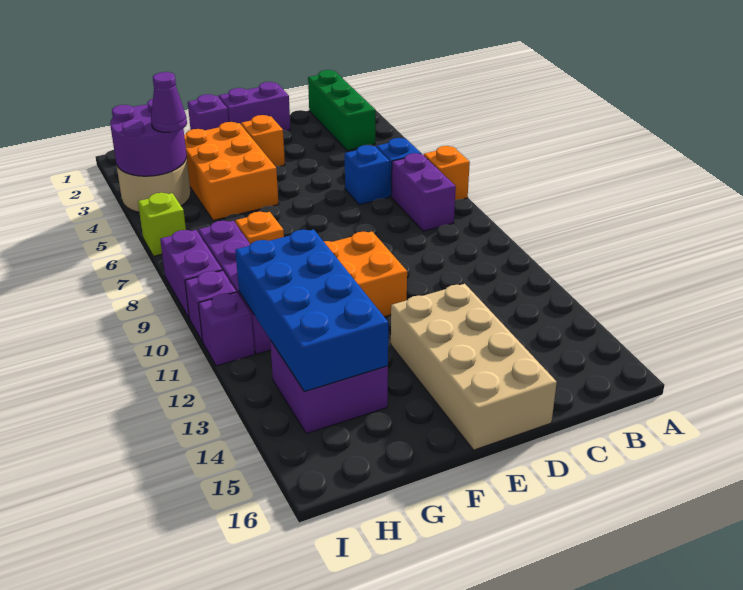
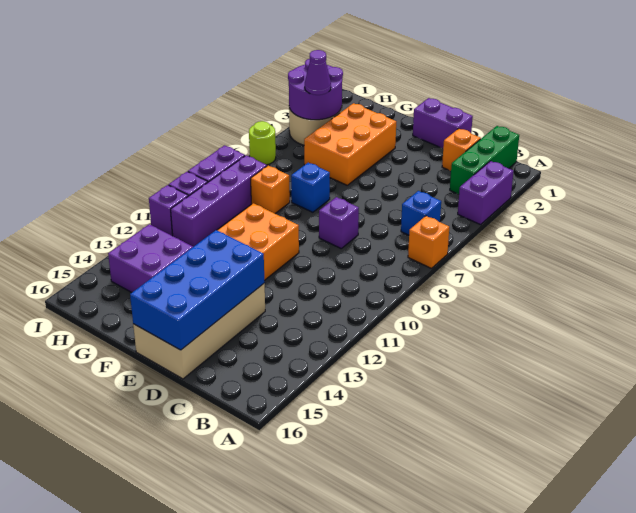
purple brick B7:B8 level 1 -> purple brick A3:A4 level 1
blue brick C6 level 1 -> blue brick F7 level 1
orange brick E3 level 1 -> orange brick C2 level 1
purple brick F1 level 1 -> purple brick D8 level 1
blue brick G11:H14 level 2 -> blue brick D13:E16 level 2
lime brick I6 level 1 -> lime round brick I6 level 1

